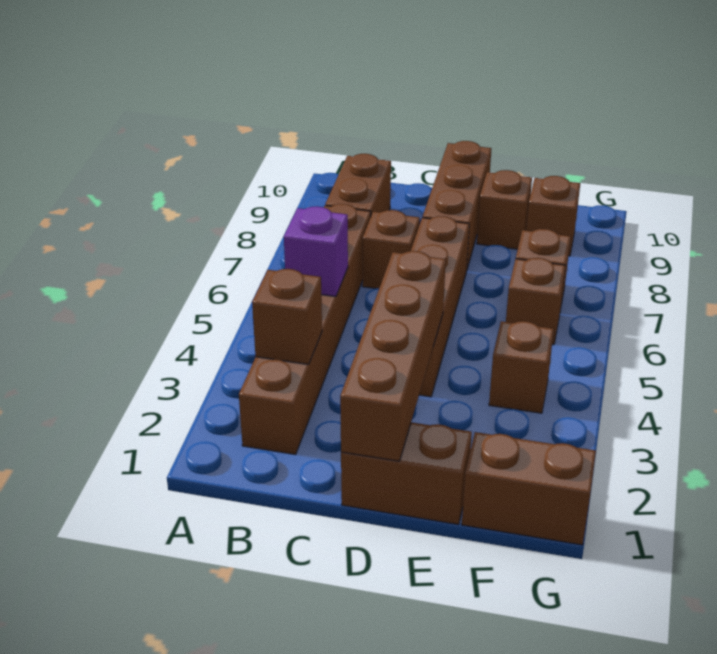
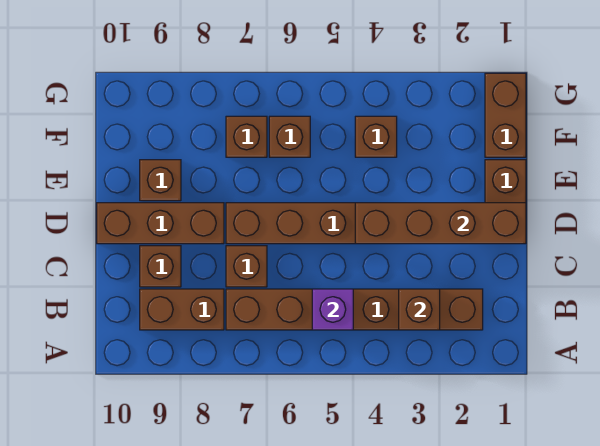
brown brick F9 level 1 -> brown brick C9 level 1

